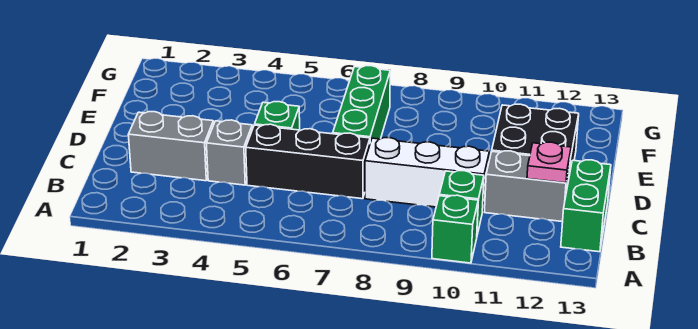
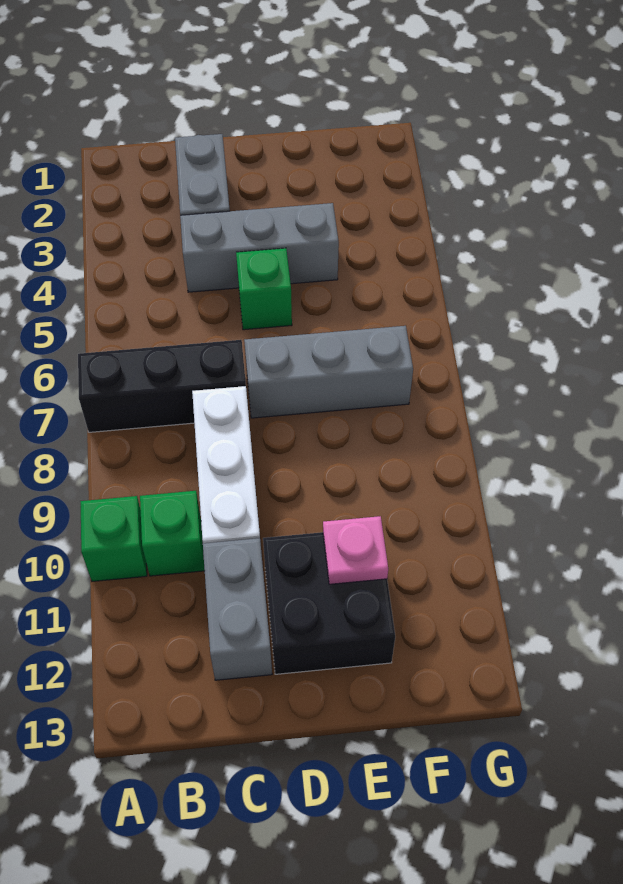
green brick B13:C13 level 1 -> none
grey brick C4 level 1 -> grey brick C4:E4 level 1
black brick C5:C7 level 1 -> black brick A7:C7 level 1
pink plate C12 level 2 -> pink plate E11 level 2
green brick D7:F7 level 1 -> grey brick D7:F7 level 1

